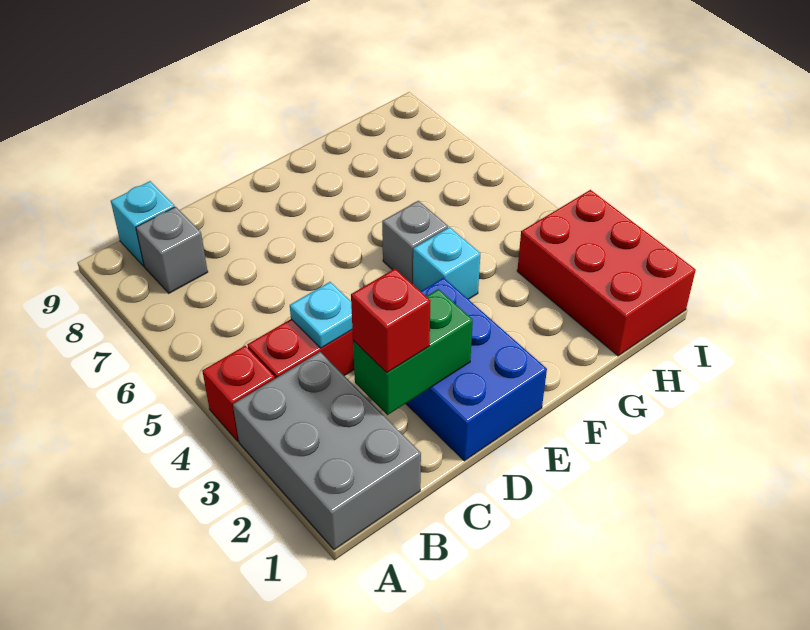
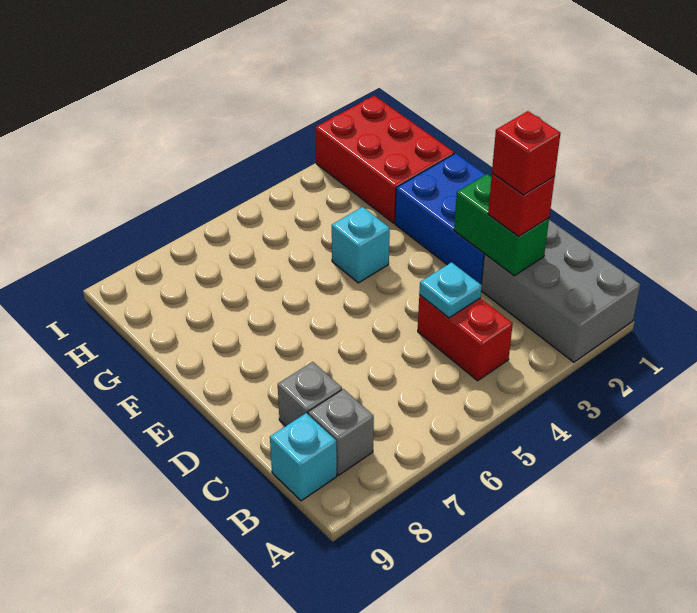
grey brick A1:B3 level 1 -> grey brick A1:C2 level 1
red brick A4 level 1 -> red brick C2 level 4
blue brick D1:E3 level 1 -> blue brick D1:F2 level 1
grey brick F5 level 1 -> grey brick C8 level 1
red brick H1:I3 level 1 -> red brick G1:I2 level 1

